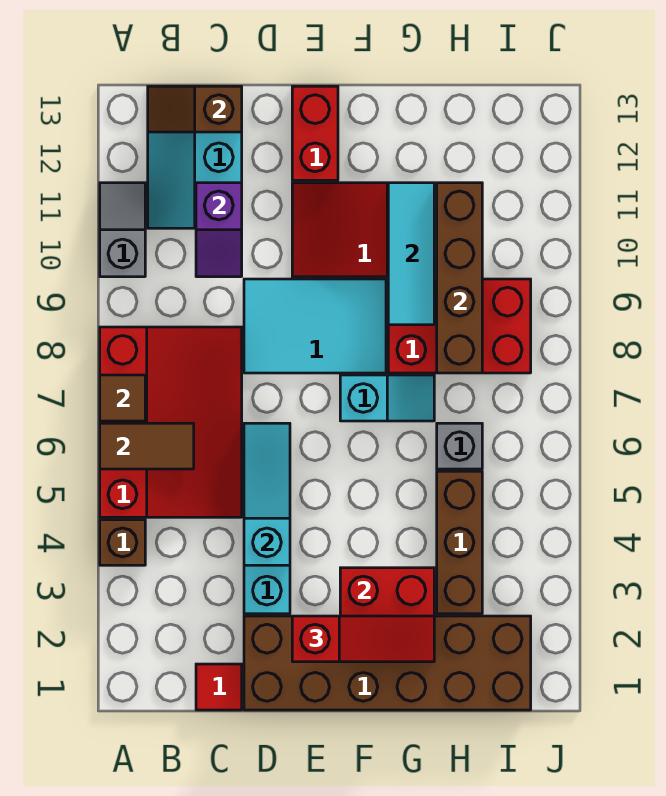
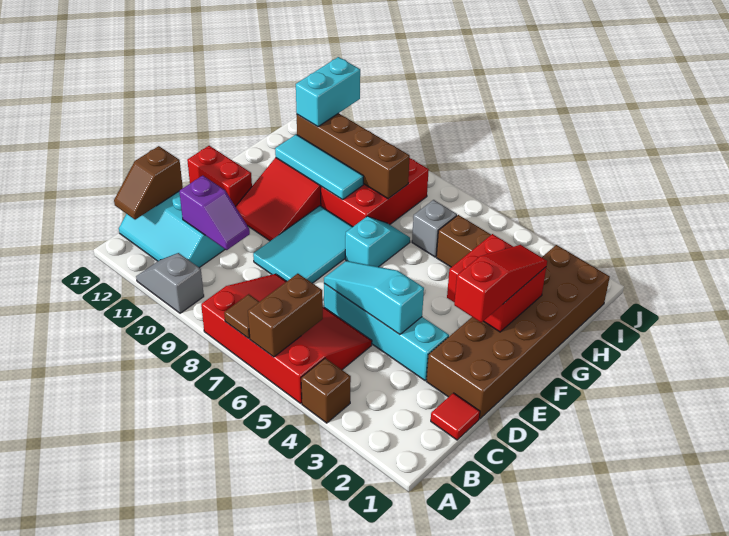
brown tile A6:B6 level 2 -> brown brick A6:B6 level 2
none -> cyan brick H11:I11 level 3

